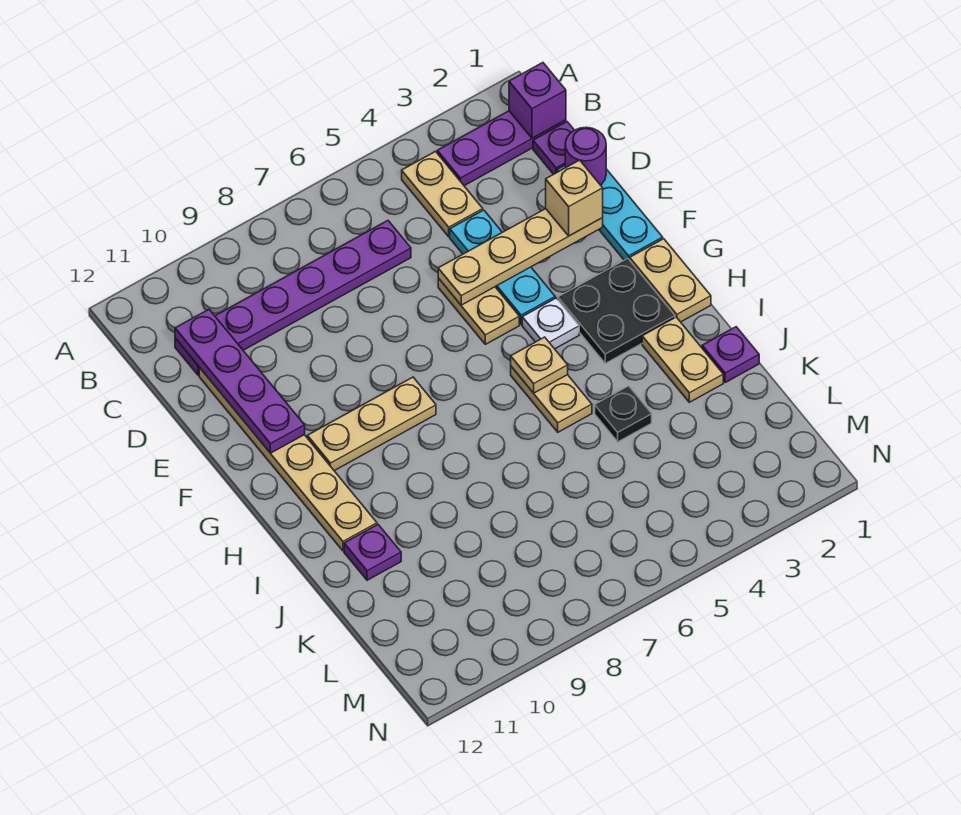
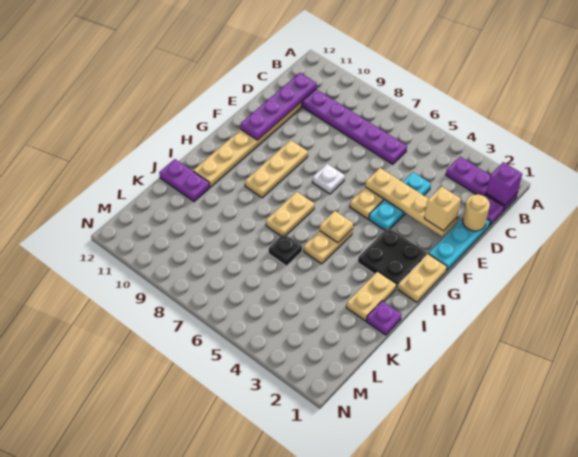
tan plate B4:C4 level 1 -> tan plate H7:I7 level 1
purple round brick D1 level 2 -> tan round brick D1 level 2
white plate G4 level 1 -> white plate F7 level 1
tan plate G8:G10 level 1 -> tan plate F9:H9 level 1
black plate J4 level 1 -> black plate J6 level 1
purple plate J11 level 1 -> purple plate J11:J12 level 1

